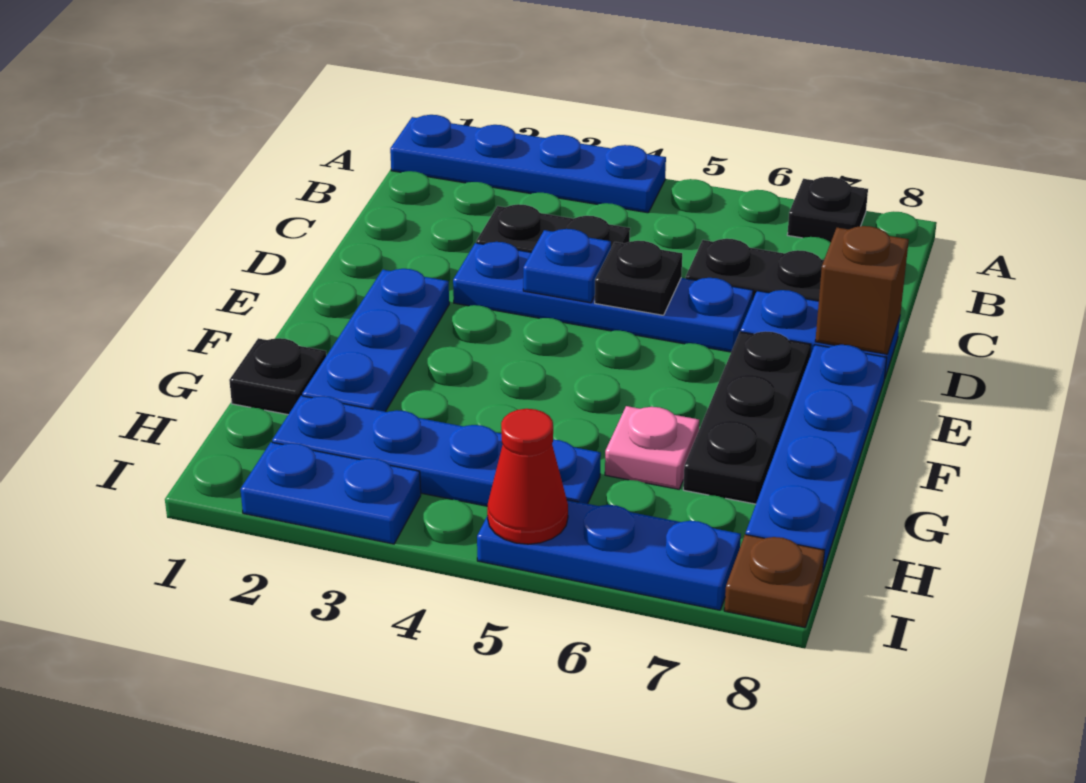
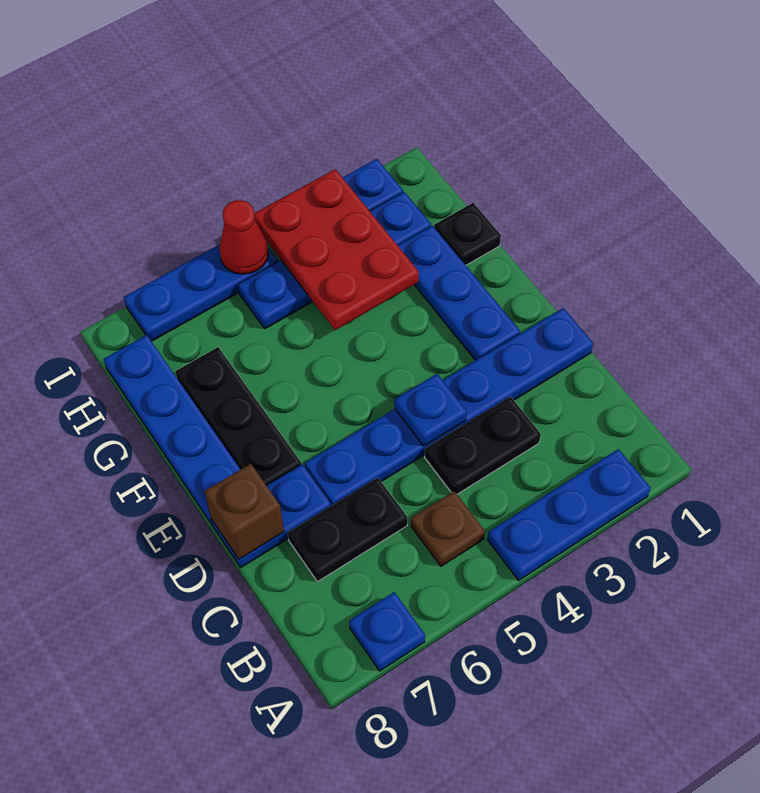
blue plate A1:A4 level 1 -> blue plate A2:A4 level 1
black plate A7 level 1 -> blue plate A7 level 1
blue plate D3:D6 level 1 -> blue plate D1:D6 level 1
black plate D5 level 2 -> none
none -> red plate G3:I4 level 2
pink plate G6 level 1 -> none
brown plate I8 level 1 -> brown plate B5 level 1

